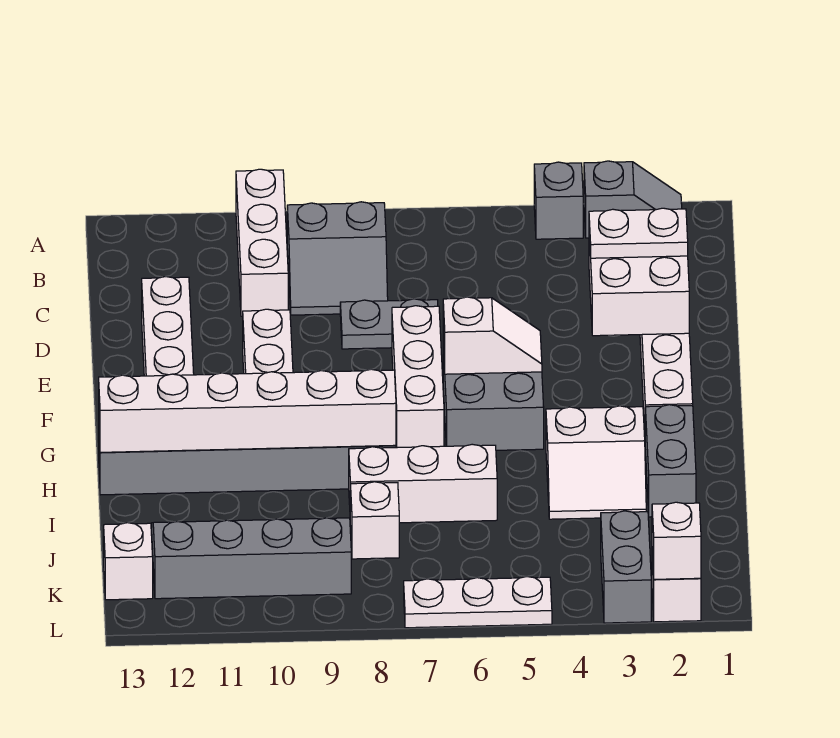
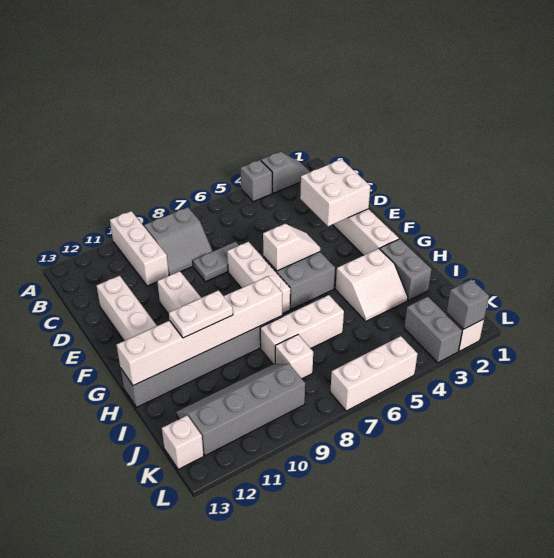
white plate D2:D3 level 3 -> white plate H10:H11 level 3
white brick L2 level 2 -> grey brick L2 level 2
white plate L5:L7 level 1 -> white brick L5:L7 level 1

